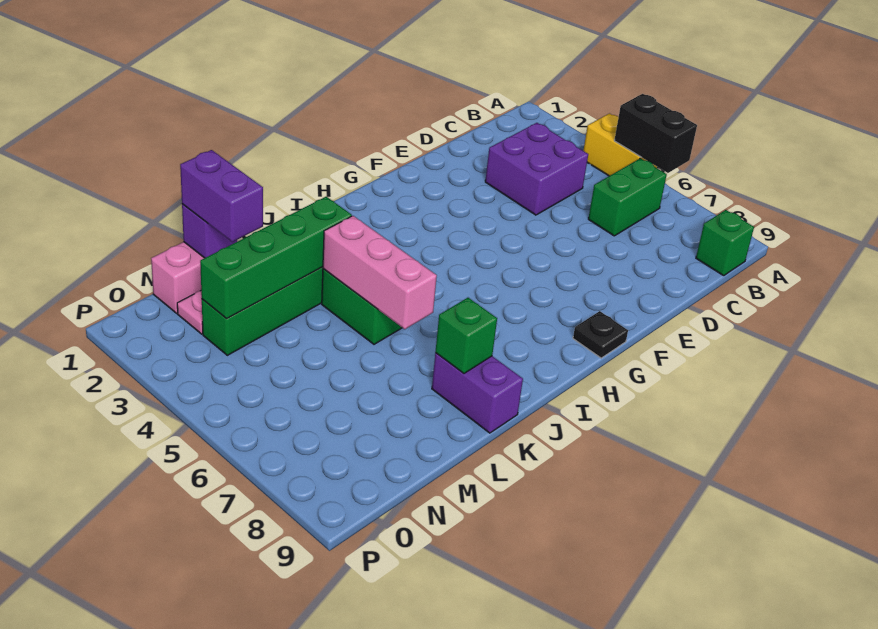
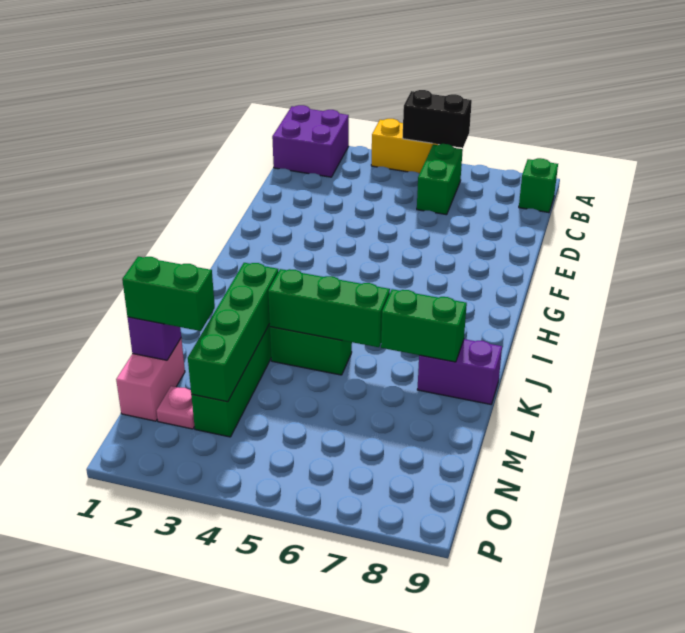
purple brick C3:D4 level 1 -> purple brick A1:B2 level 1
black plate G9 level 1 -> none
pink brick K4:K6 level 2 -> green brick K4:K6 level 2
green brick K8 level 2 -> green brick K7:K8 level 2
purple brick M1:M2 level 3 -> green brick M1:M2 level 3

